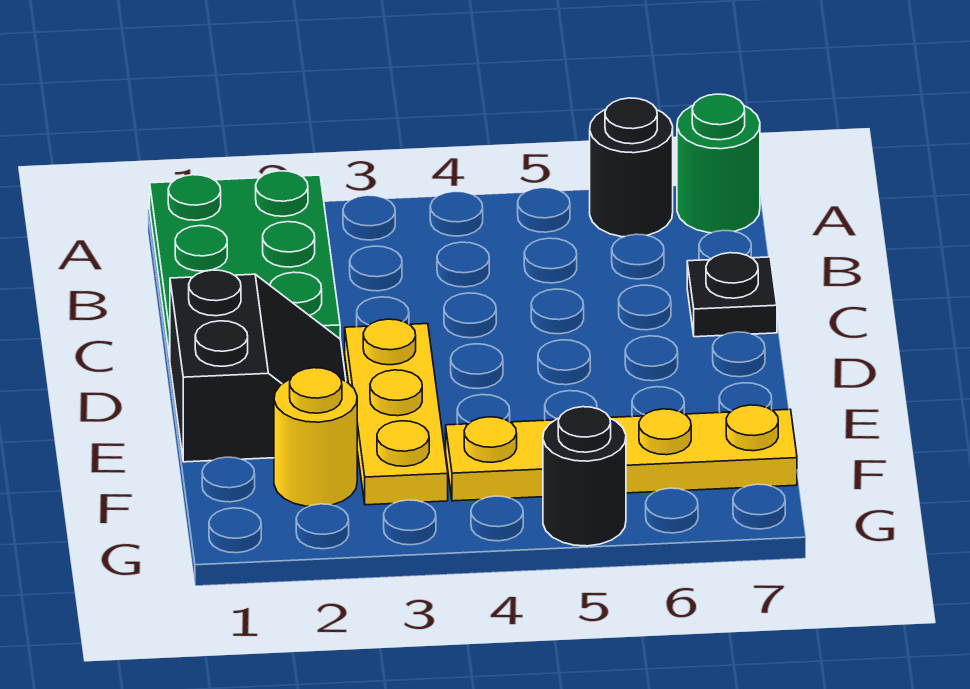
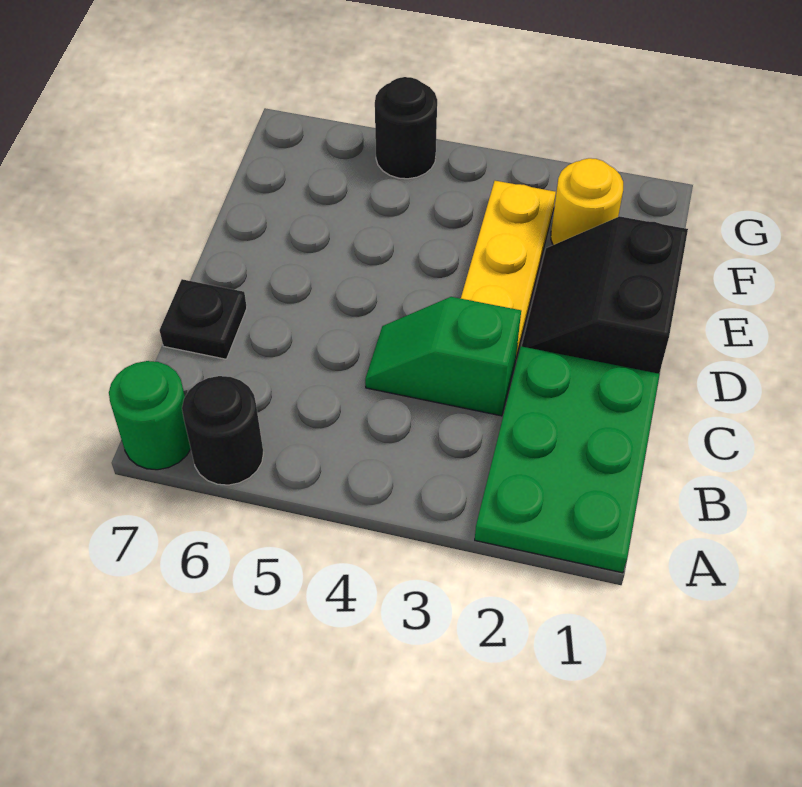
none -> green slope C3:C4 level 1 top 3
yellow plate F4:F7 level 1 -> none

